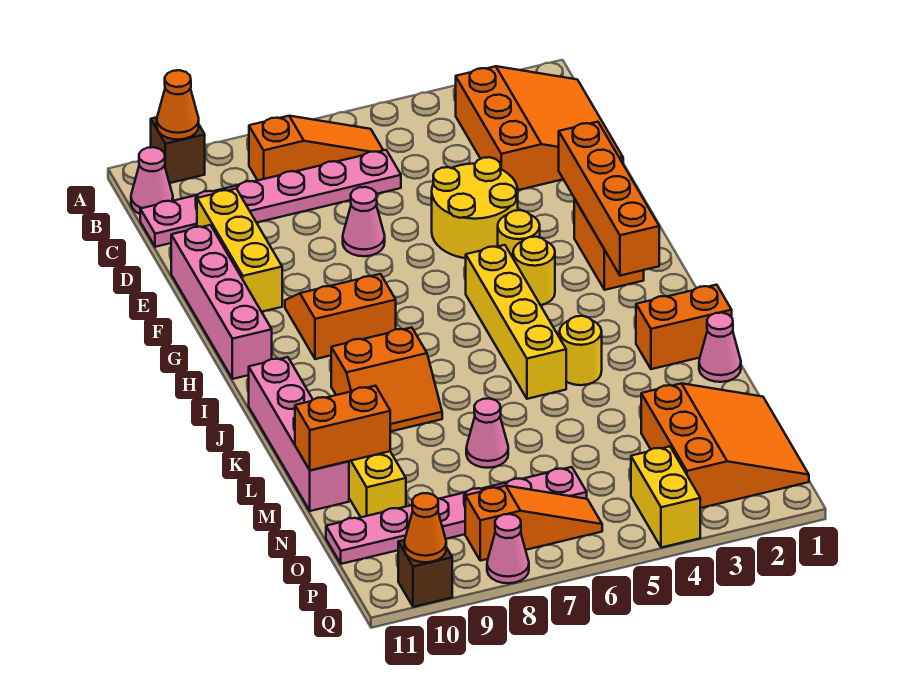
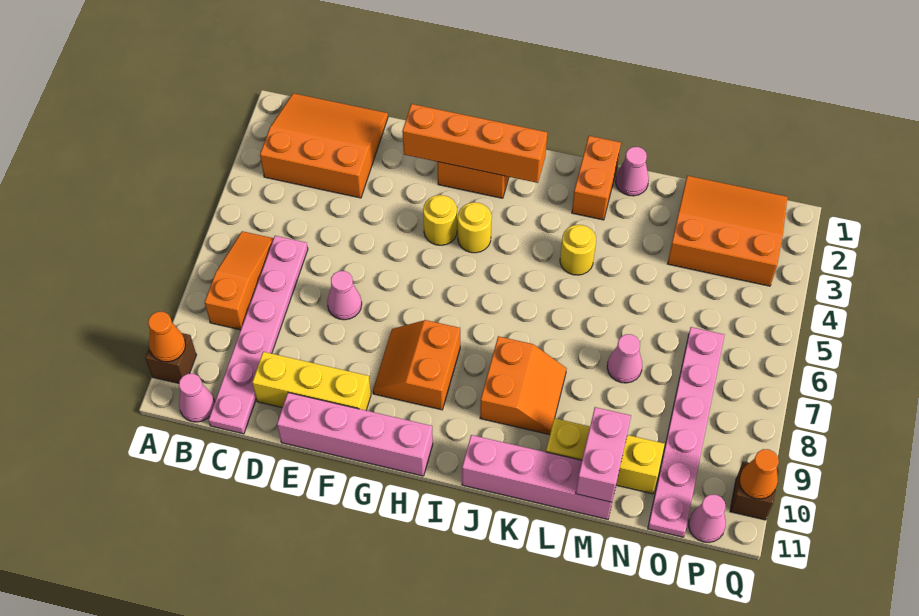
yellow round brick E4:F5 level 1 -> none
yellow brick H5:K5 level 1 -> none
orange brick M10:M11 level 2 -> pink brick M10:M11 level 2
yellow brick P4:Q4 level 1 -> none
orange slope P6:P8 level 1 top 8 -> none
pink cone Q8 level 1 -> pink cone P11 level 1

